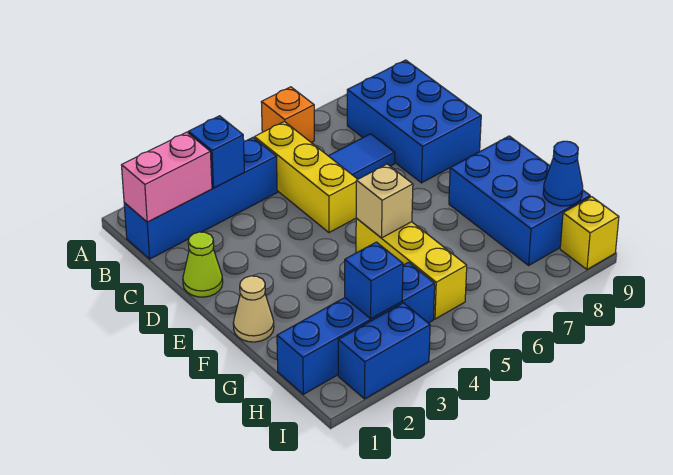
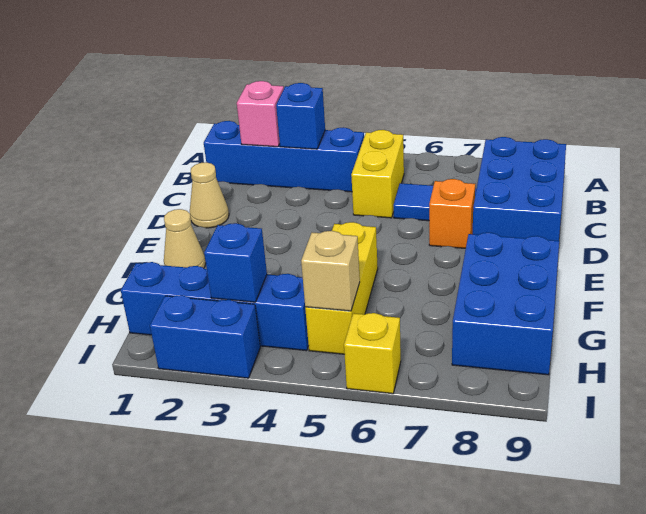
orange brick A6 level 1 -> orange brick D7 level 1
pink brick B1:B2 level 2 -> pink brick B2 level 2
yellow brick B5:D5 level 1 -> yellow brick B5:C5 level 1
lime cone D1 level 1 -> tan cone D1 level 1
tan brick F5 level 2 -> tan brick H5 level 2
blue cone H9 level 2 -> none
yellow brick I9 level 1 -> yellow brick I6 level 1

